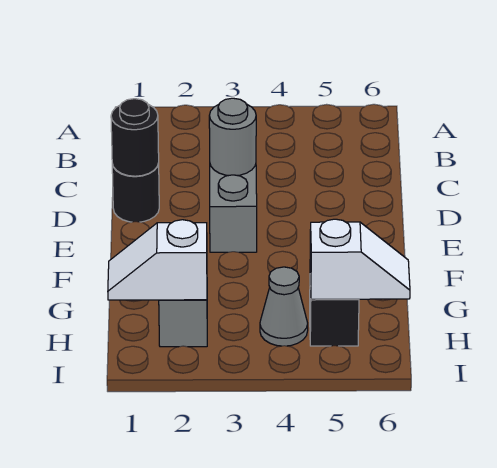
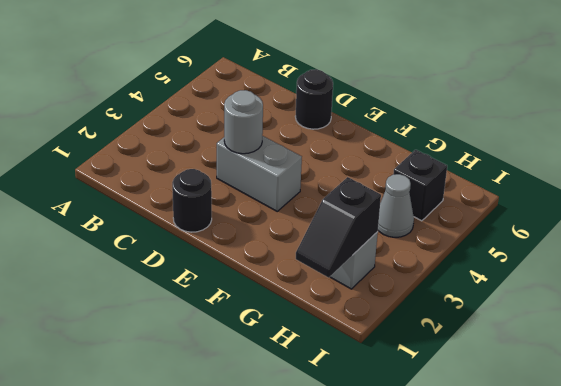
black round brick D1 level 2 -> black round brick D6 level 1
white slope H1:H2 level 2 top 2 -> black slope H1:H2 level 2 top 2
white slope H5:H6 level 2 top 5 -> none

